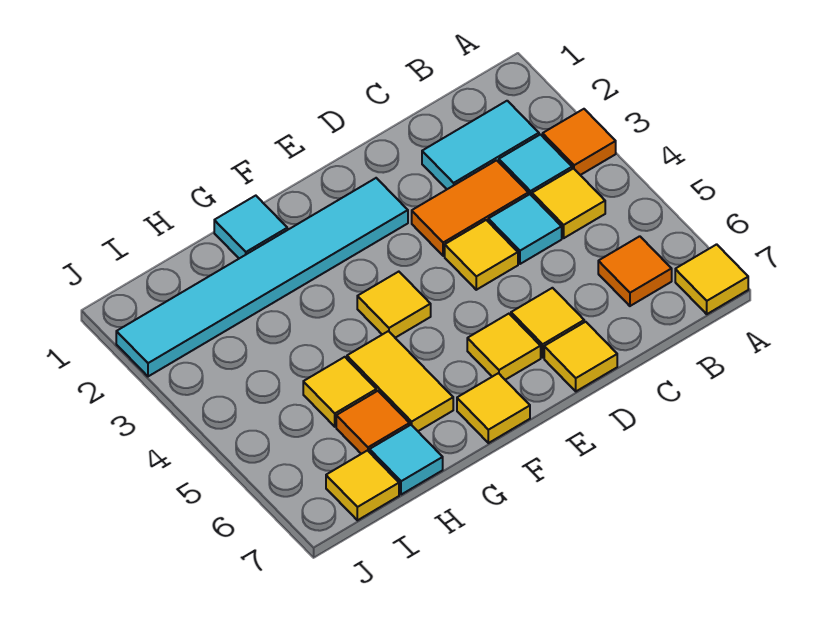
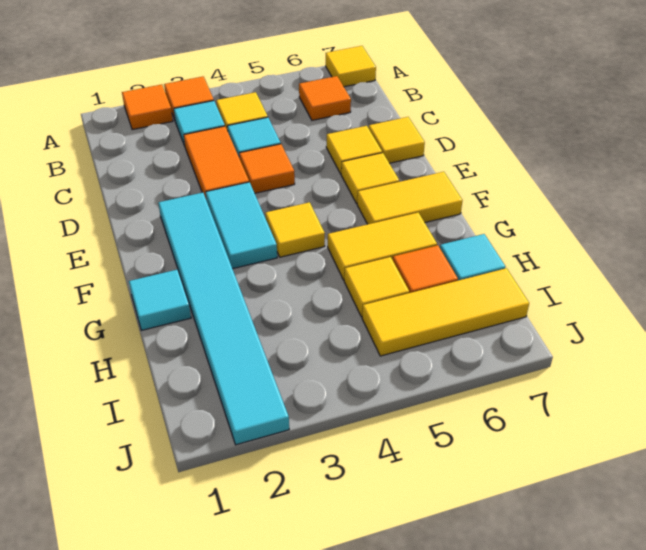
none -> orange tile A2 level 1
cyan tile B2:C2 level 1 -> cyan tile E3:F3 level 1
yellow tile D4 level 1 -> orange tile D4 level 1
yellow tile F7 level 1 -> yellow tile F6:F7 level 1
yellow tile I7 level 1 -> yellow tile I5:I7 level 1

